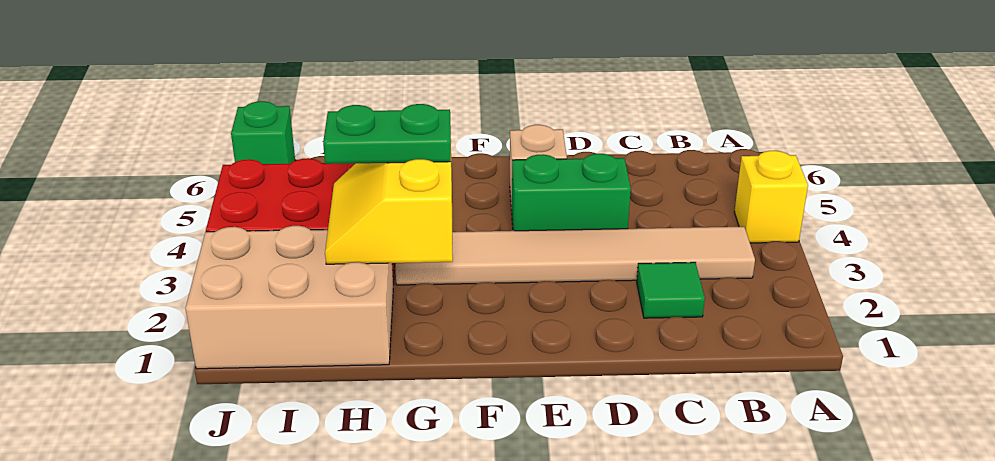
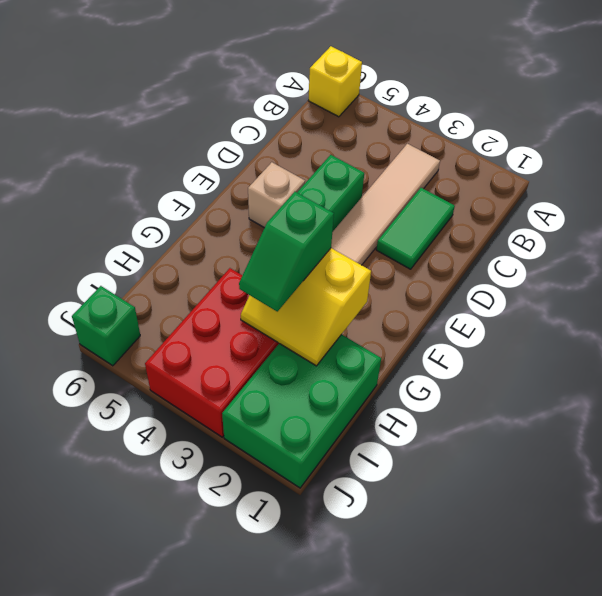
yellow brick A4 level 1 -> yellow brick A6 level 1
green tile C2 level 1 -> green tile C2:D2 level 1
green plate G3:H3 level 3 -> green slope G3:H3 level 3 top G
tan brick H1:J2 level 1 -> green brick H1:J2 level 1

